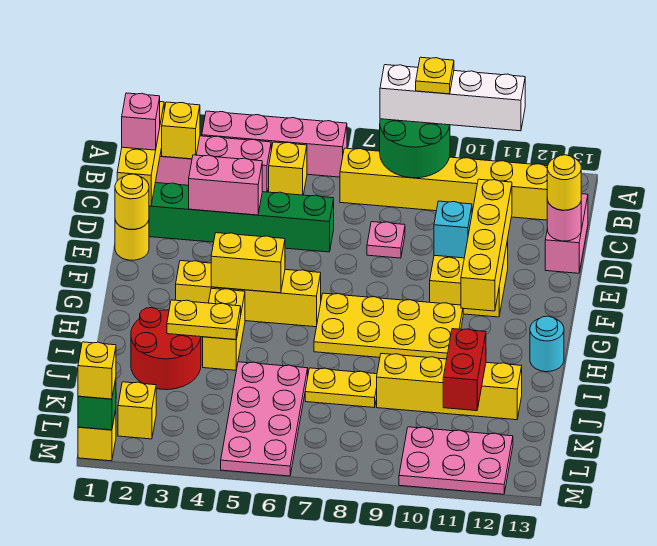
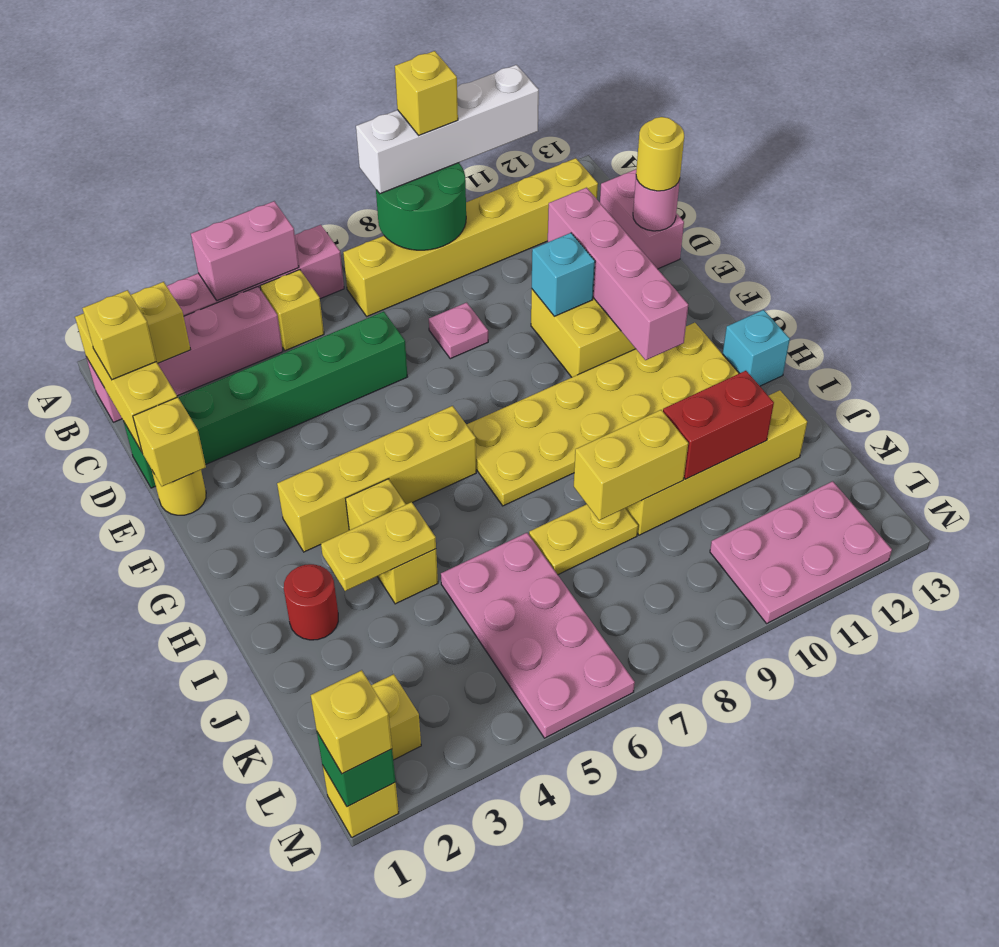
yellow plate A9 level 4 -> yellow brick A9 level 4
pink brick C1 level 3 -> yellow brick C1 level 3
pink brick D3:D4 level 2 -> pink brick A4:A5 level 2
yellow brick D11:G11 level 2 -> pink brick D11:G11 level 2
yellow round brick E1 level 2 -> yellow brick E1 level 2
yellow brick G4:G5 level 2 -> yellow brick J8:J9 level 2
yellow plate G7:H10 level 1 -> yellow plate G7:H12 level 1
cyan round brick H13 level 1 -> cyan brick H13 level 1
red round brick I2:J3 level 1 -> red round brick I2 level 1
red brick J11:K11 level 2 -> red brick J10:J11 level 2

